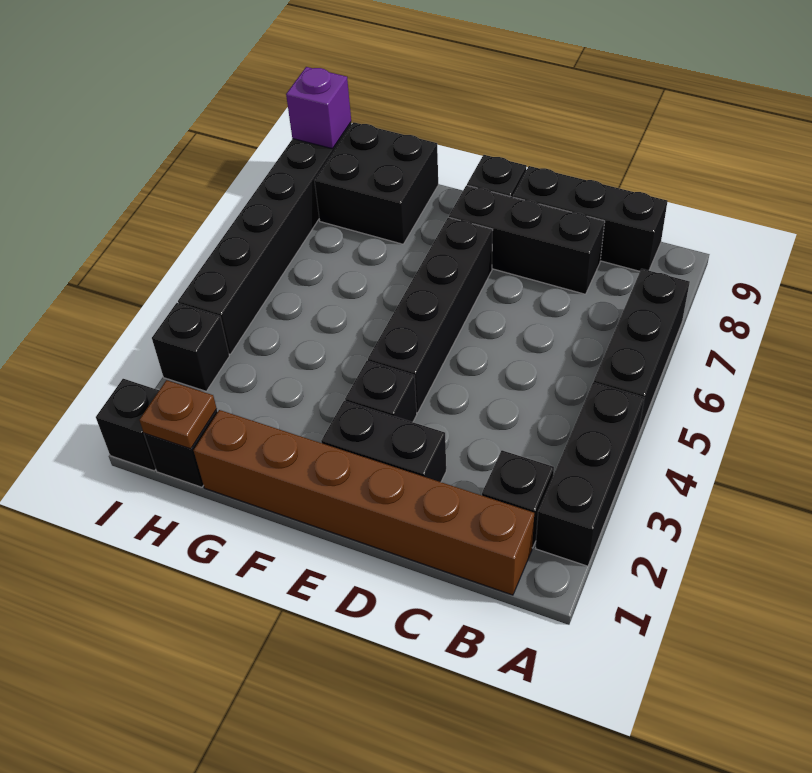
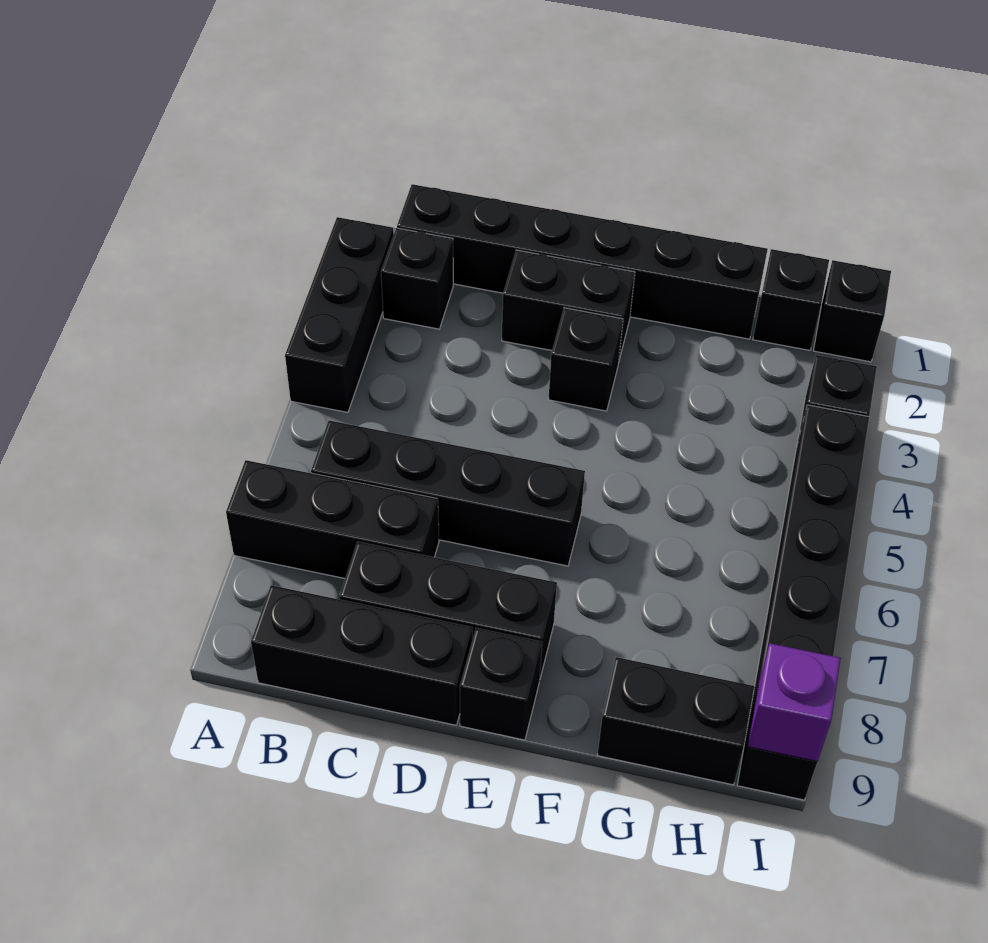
black brick A5:A7 level 1 -> black brick A7:C7 level 1
brown brick B1:G1 level 1 -> black brick B1:G1 level 1
black brick E4:E7 level 1 -> black brick B6:E6 level 1
black brick G8:H9 level 1 -> black brick G9:H9 level 1
brown plate H1 level 2 -> none

